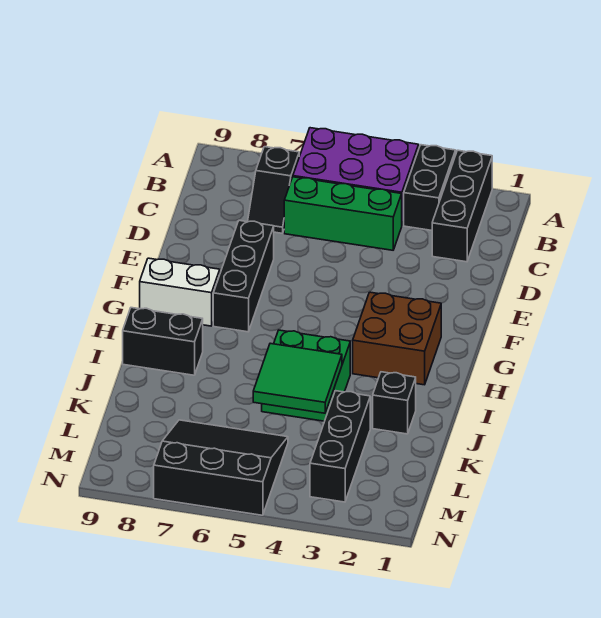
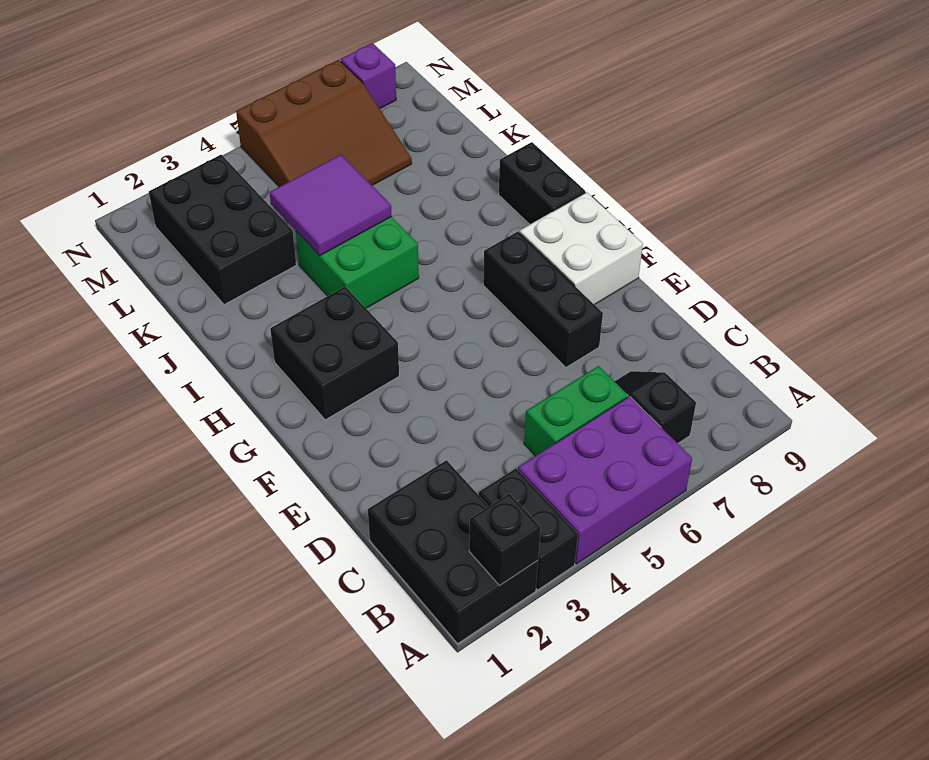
black brick A2:C2 level 1 -> black brick A1:C2 level 1
green brick C4:C6 level 1 -> green brick C5:C6 level 1
brown brick G2:H3 level 1 -> black brick G2:H3 level 1
white brick G8:G9 level 1 -> white brick F8:G9 level 1
black brick I8:I9 level 1 -> black brick H9:I9 level 1
black brick J2 level 1 -> black brick A2 level 2
green tile J4:K5 level 2 -> purple tile J4:K5 level 2
black brick K3:M3 level 1 -> black brick K2:M3 level 1
black slope L5:N7 level 1 top N -> brown slope L5:N7 level 1 top N
none -> purple brick N8 level 1

